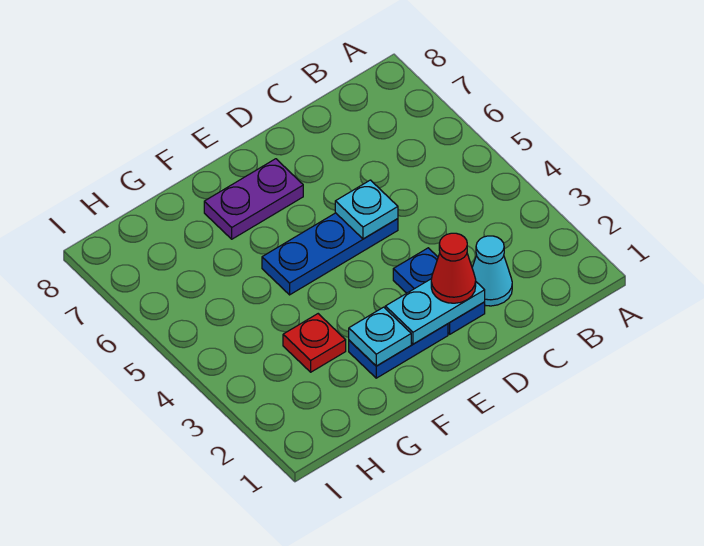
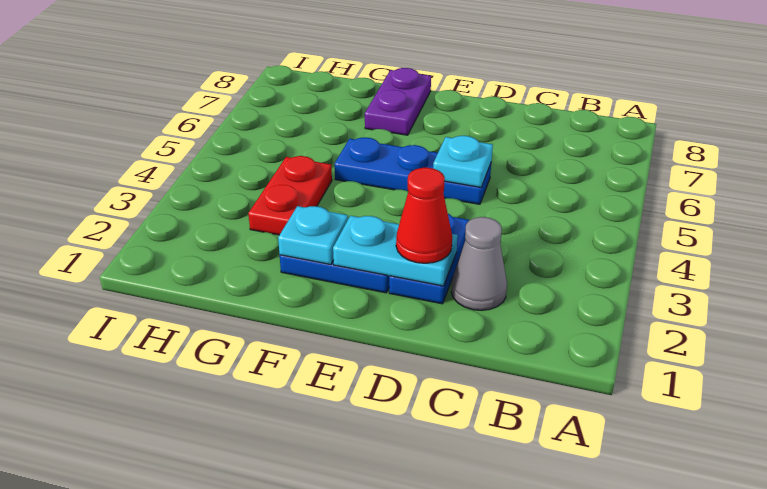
cyan cone C2 level 1 -> grey cone C2 level 1
purple plate E7:F7 level 1 -> purple plate F7:F8 level 1
red plate G3 level 1 -> red plate G3:G4 level 1

